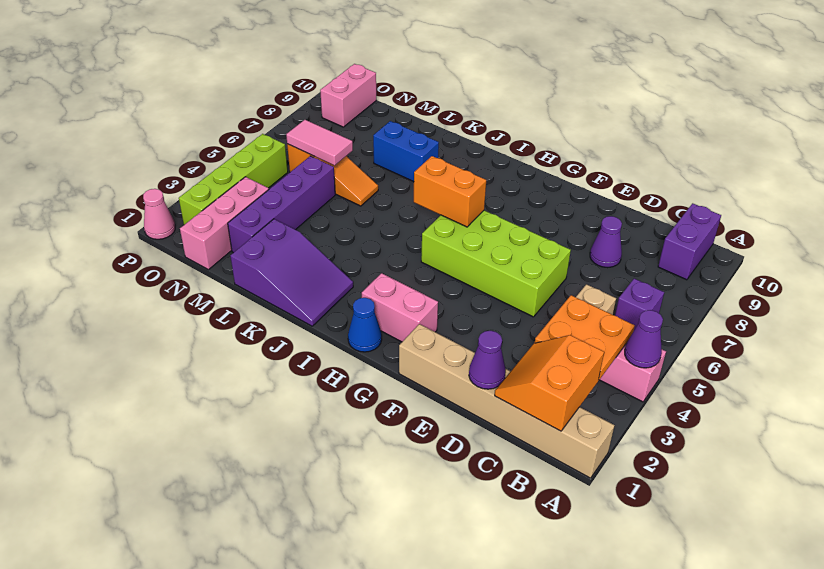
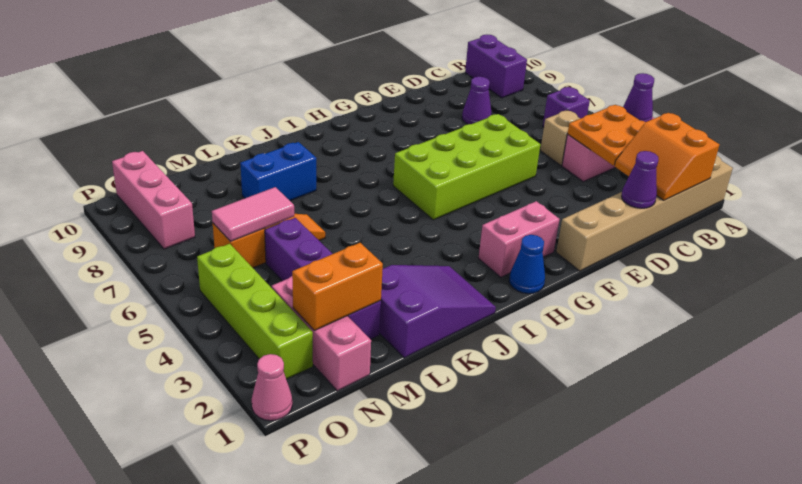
orange brick H6:I6 level 2 -> orange brick M2:N2 level 2
pink brick O9:O10 level 1 -> pink brick O8:O10 level 1

